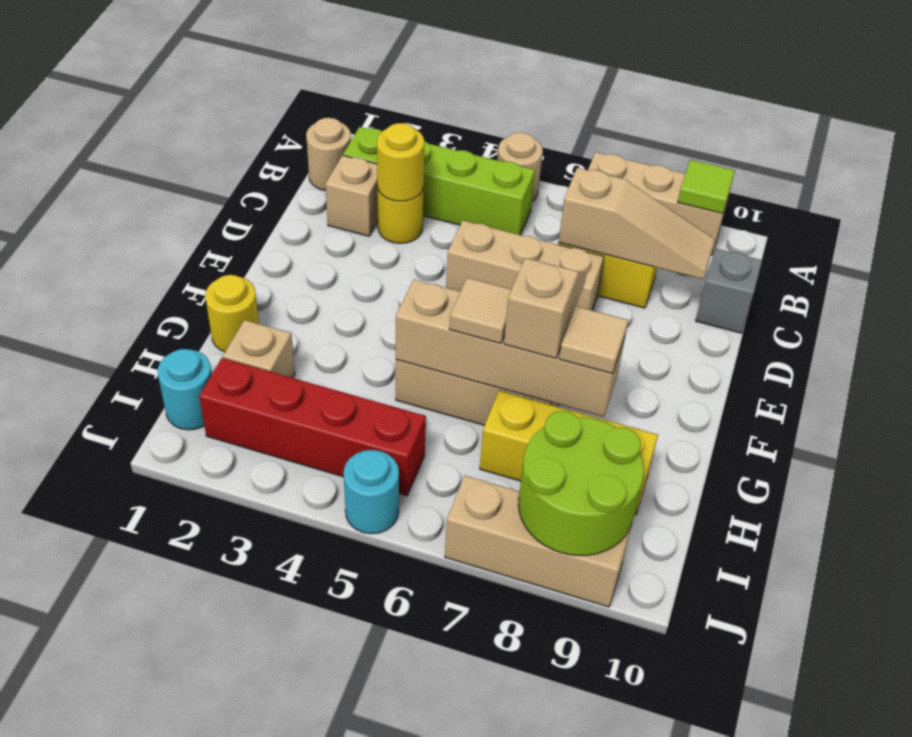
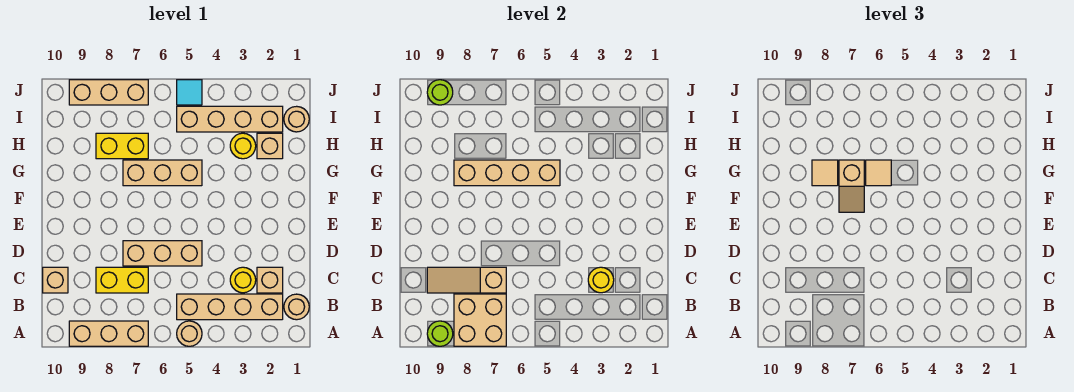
none -> tan brick A7:B8 level 2
lime tile A9 level 2 -> lime round brick A9 level 2
lime brick B2:B5 level 1 -> tan brick B2:B5 level 1
grey brick C10 level 1 -> tan brick C10 level 1
yellow round brick G1 level 1 -> yellow round brick H3 level 1
yellow brick H7:H9 level 1 -> yellow brick H7:H8 level 1
cyan round brick I1 level 1 -> tan round brick I1 level 1
red brick I2:I5 level 1 -> tan brick I2:I5 level 1
lime round brick I8:J9 level 2 -> lime round brick J9 level 2
cyan round brick J5 level 1 -> cyan tile J5 level 1

